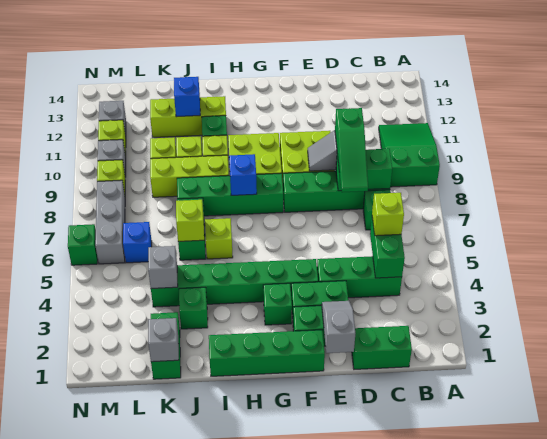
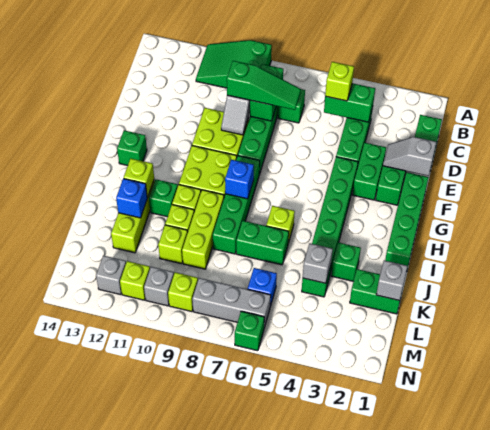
green brick G3 level 1 -> green brick G13 level 1
lime brick J6 level 2 -> lime brick I12 level 2

